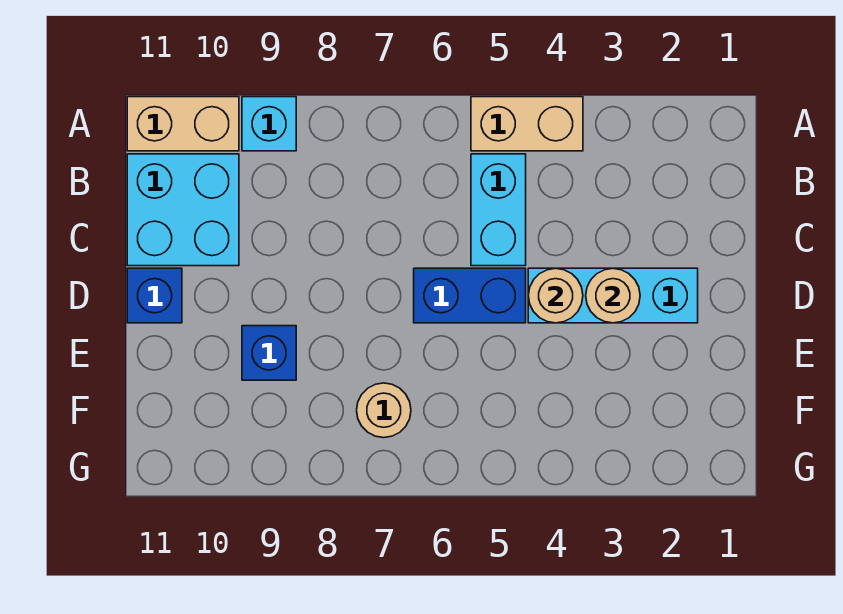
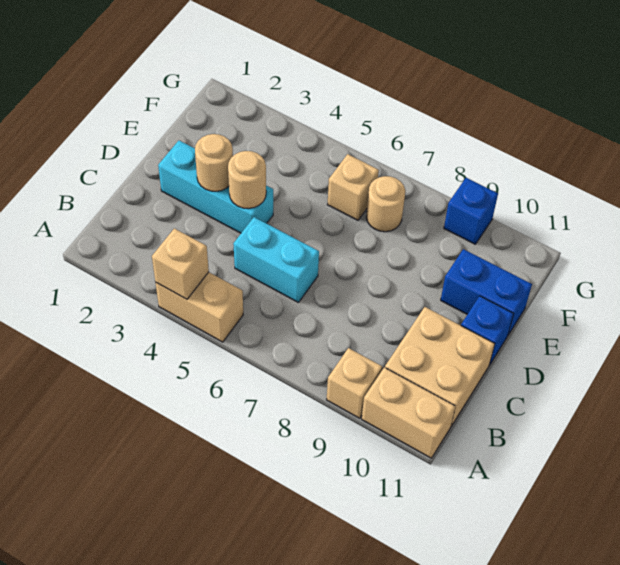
none -> tan brick A4 level 2
cyan brick A9 level 1 -> tan brick A9 level 1
cyan brick B5:C5 level 1 -> cyan brick C5:C6 level 1
cyan brick B10:C11 level 1 -> tan brick B10:C11 level 1
blue brick D5:D6 level 1 -> blue brick E10:E11 level 1
blue brick E9 level 1 -> blue brick G9 level 1
none -> tan brick F6 level 1

